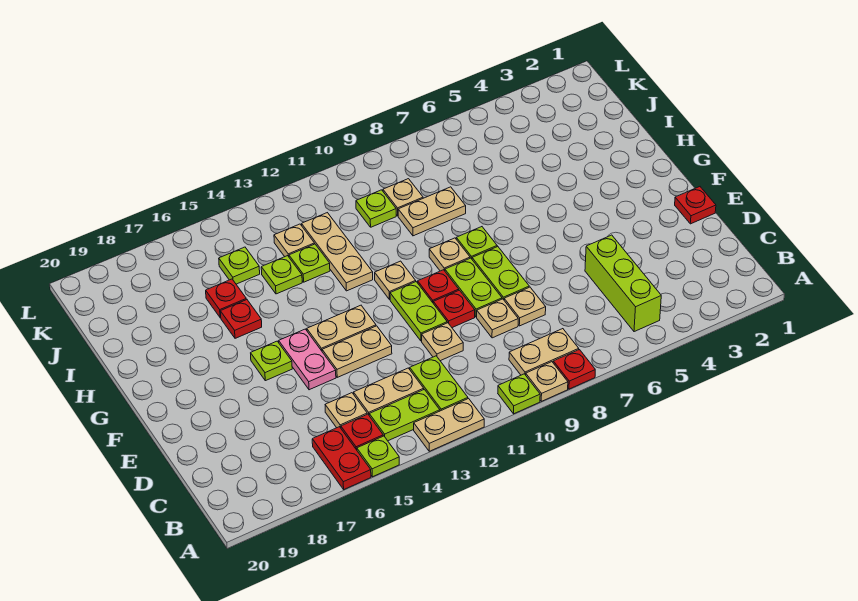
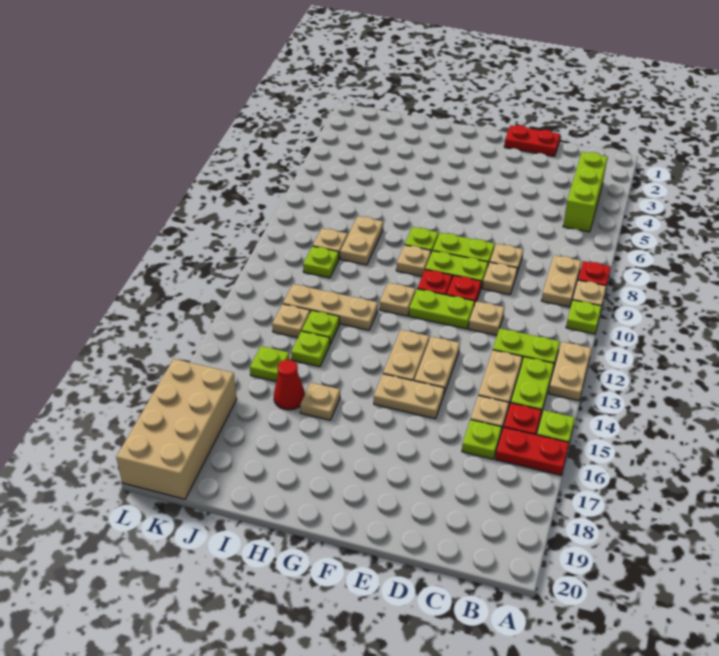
lime brick B5:D5 level 1 -> lime brick B3:B5 level 1
red plate E1 level 1 -> red plate D1:E1 level 1
pink plate E15:F15 level 1 -> tan plate E15:F15 level 1
lime plate F16 level 1 -> lime plate C16 level 1
red plate H16 level 1 -> tan plate H16 level 1
red plate I16 level 1 -> red cone I16 level 1
none -> tan brick K17:L20 level 1

